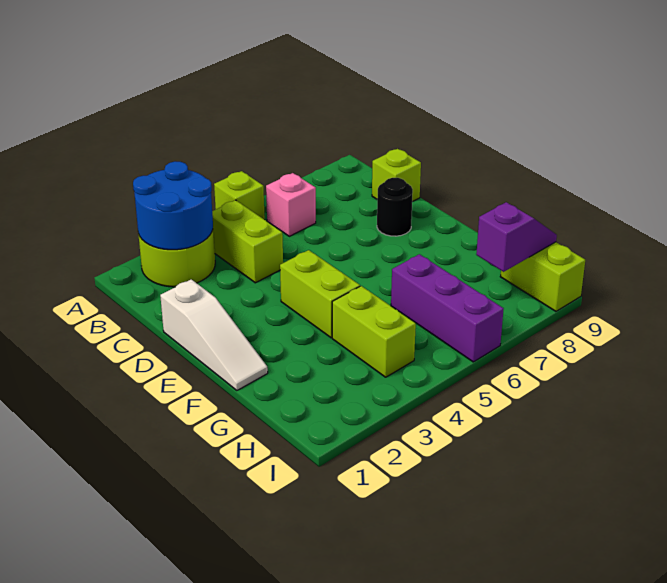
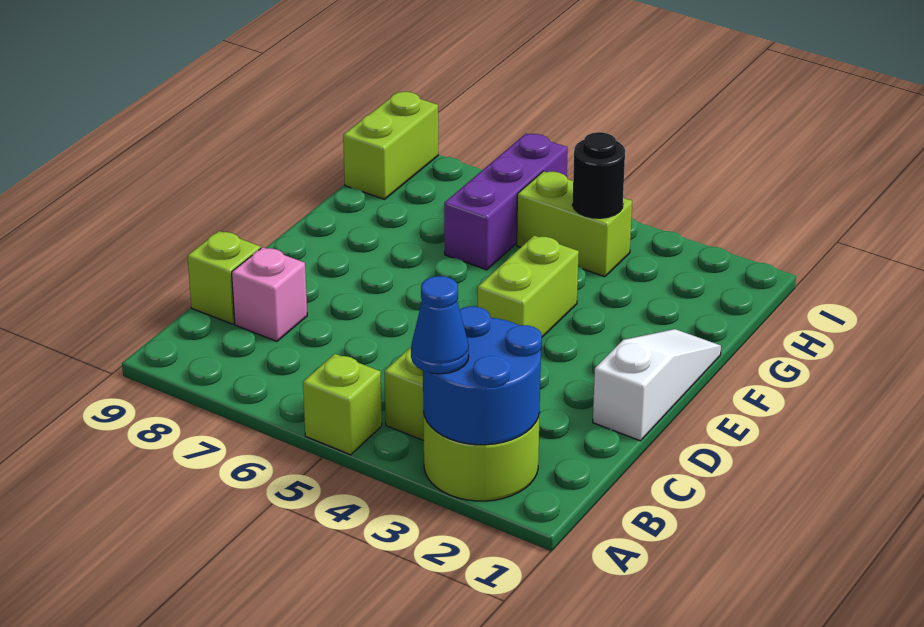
none -> blue cone A3 level 3
pink brick B6 level 1 -> pink brick C8 level 1
black round brick D8 level 1 -> black round brick H4 level 2
lime brick G4:H4 level 1 -> lime brick H4:H5 level 1
purple slope H8:H9 level 2 top 8 -> none

